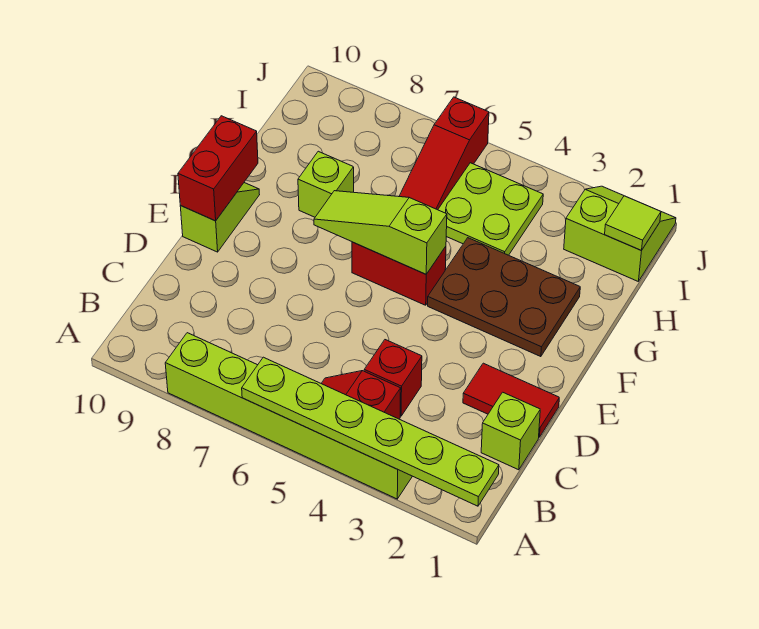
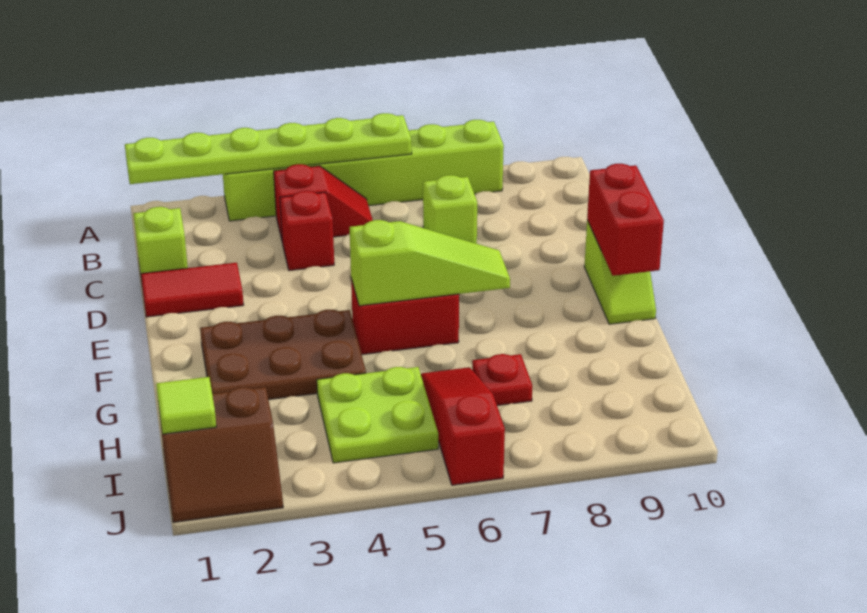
lime brick G8 level 1 -> lime brick C7 level 1
none -> red plate H7 level 1
lime slope I1:J2 level 1 top I -> brown slope I1:J2 level 1 top I

